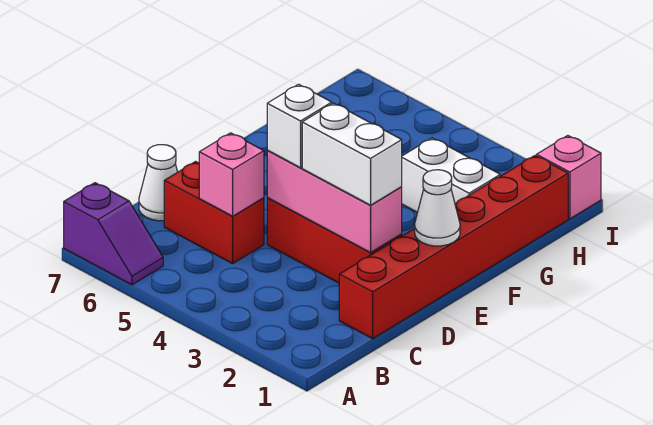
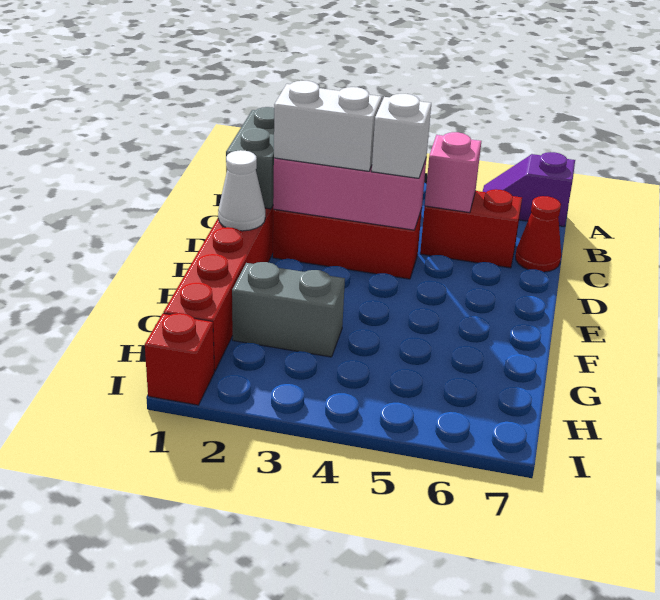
none -> grey brick C1:D1 level 2
white cone C7 level 1 -> red cone C7 level 1
white brick G2:G3 level 1 -> grey brick G2:G3 level 1
pink brick I1 level 1 -> red brick I1 level 1

